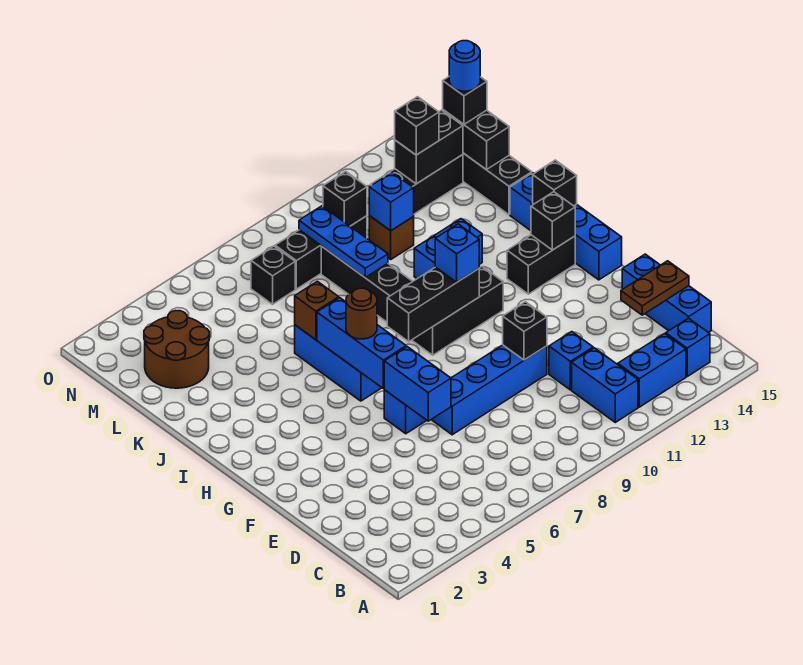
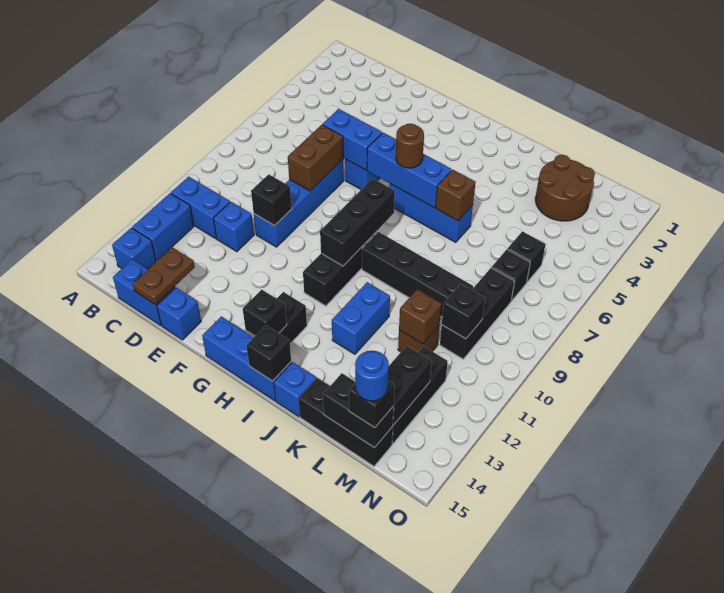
none -> brown brick E7:E8 level 2
blue brick H10 level 3 -> none
blue plate K9:M9 level 2 -> none
blue brick L11 level 2 -> brown brick L11 level 2
black brick M13 level 3 -> black brick M6 level 1

